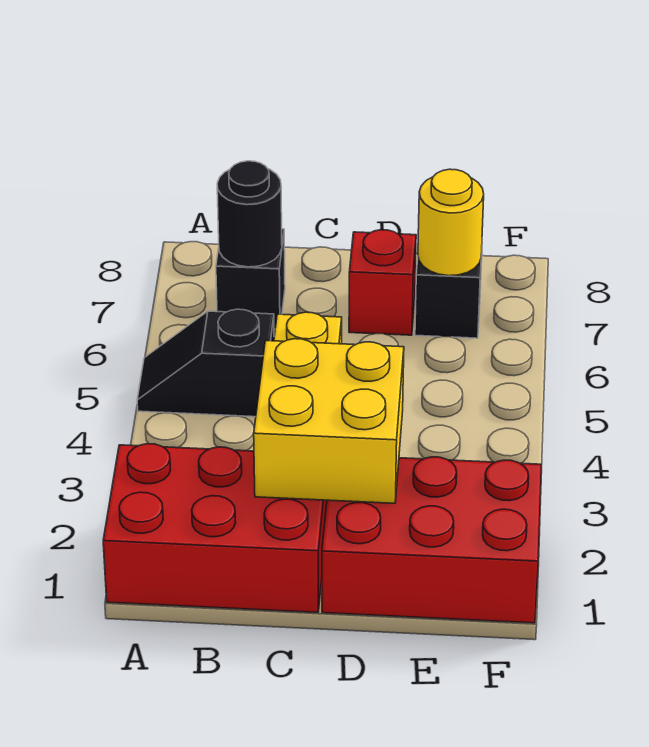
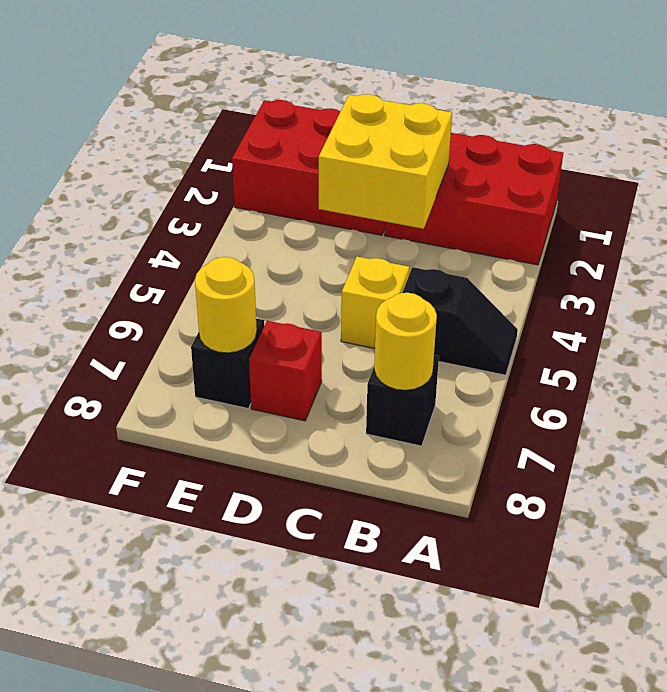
black round brick B7 level 2 -> yellow round brick B7 level 2

